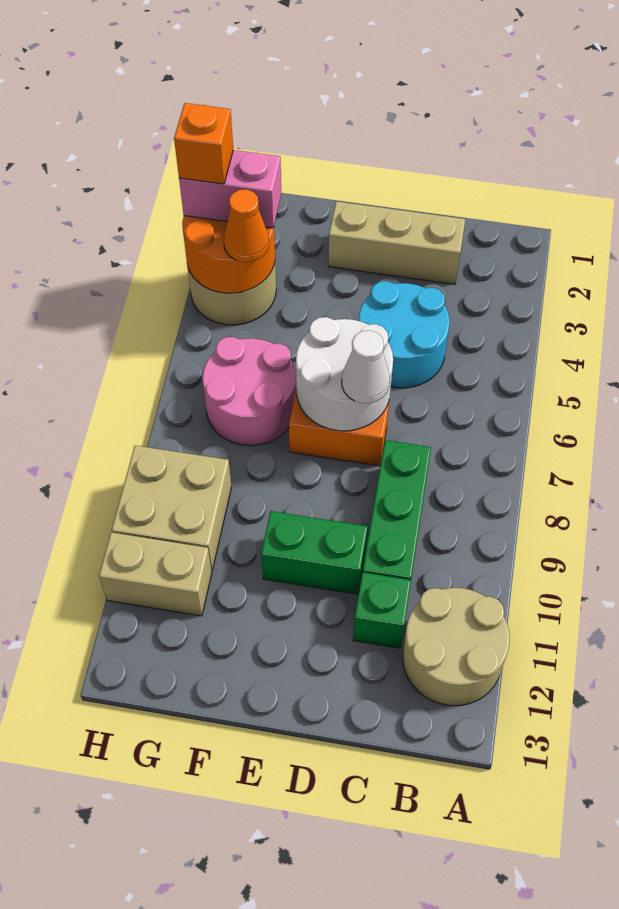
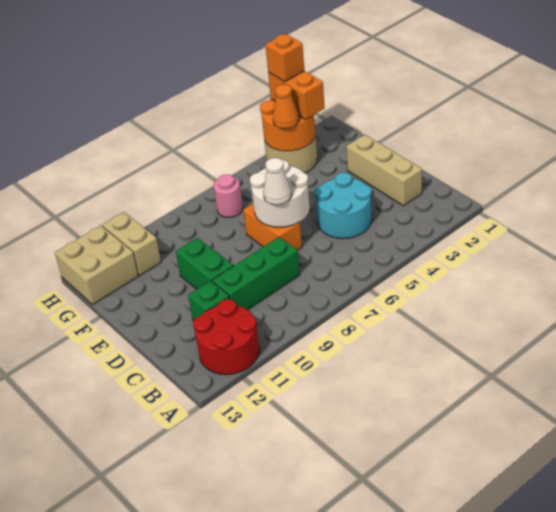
tan round brick A11:B12 level 1 -> red round brick A11:B12 level 1
pink round brick F6:G7 level 1 -> pink round brick G7 level 1
pink brick G3:H3 level 3 -> orange brick G3:H3 level 3
tan brick G9:H10 level 1 -> tan brick G12:H13 level 1

